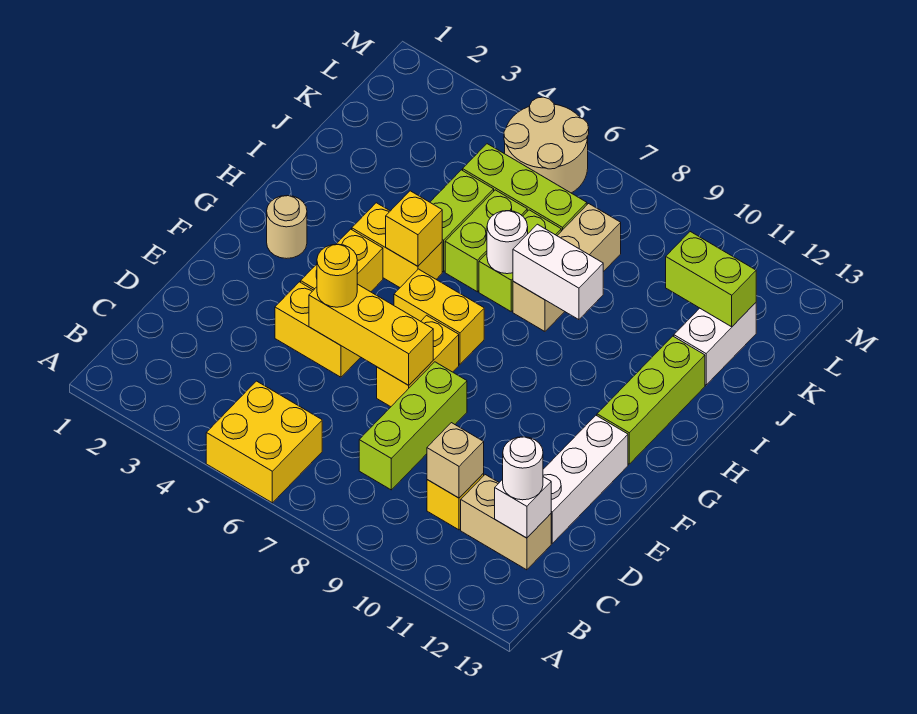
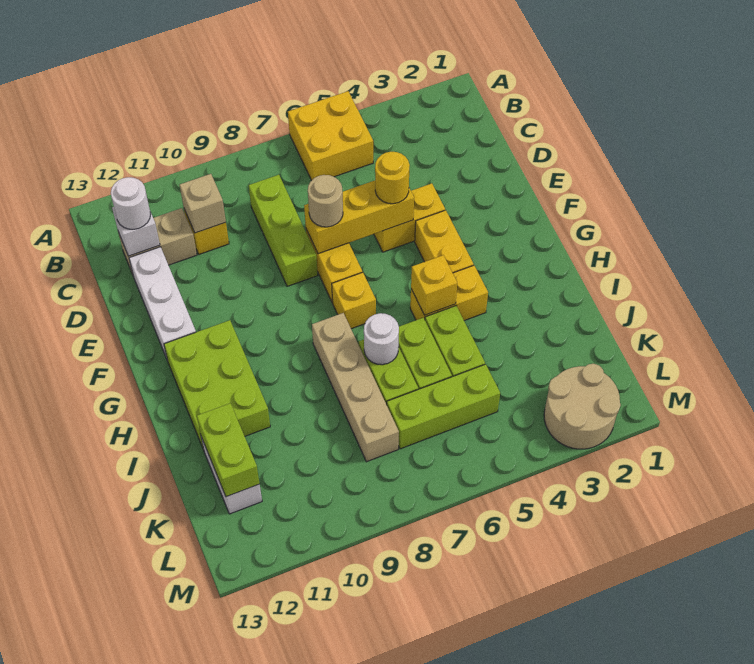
tan round brick G2 level 1 -> tan round brick E7 level 3
yellow brick G6:G7 level 1 -> yellow brick G7 level 1
lime brick G12:I12 level 1 -> lime brick G11:I12 level 1
tan brick I8:K8 level 1 -> tan brick H8:K8 level 1
white brick I8:I9 level 2 -> none
lime brick K11:K12 level 2 -> lime brick J12:K12 level 2
tan round brick L5:M6 level 1 -> tan round brick L2:M3 level 1

